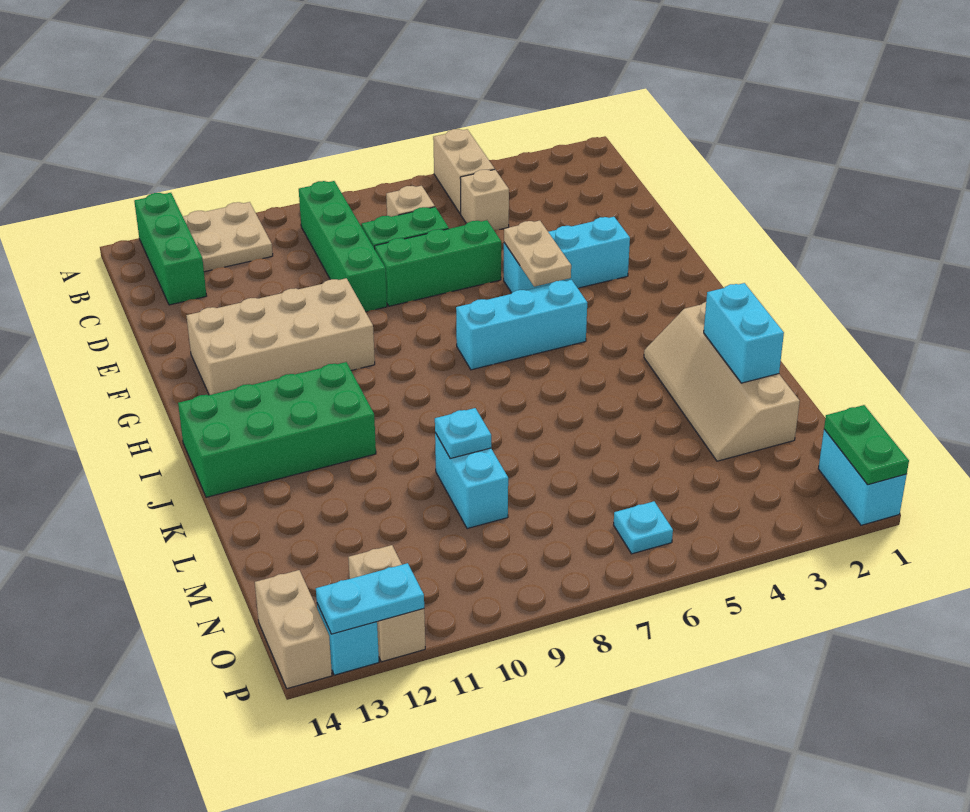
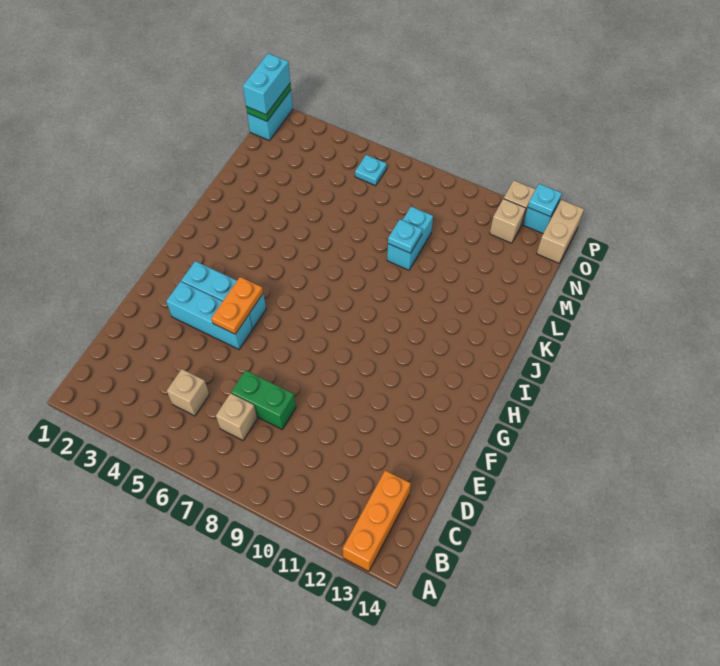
tan brick A5:B5 level 1 -> none
tan plate A11:B12 level 1 -> none
green brick A13:C13 level 1 -> orange brick A13:C13 level 1
green brick B9:E9 level 1 -> none
green brick E6:E8 level 1 -> none
tan plate F5:G5 level 2 -> orange plate F5:G5 level 2
tan brick F10:G13 level 1 -> none
cyan brick H5:H7 level 1 -> cyan brick G3:G5 level 1
green brick I11:J14 level 1 -> none
tan slope J2:M3 level 1 top 2 -> none
cyan brick K2:L2 level 2 -> cyan brick O1:P1 level 3
cyan plate P12:P13 level 2 -> cyan plate P13 level 2

